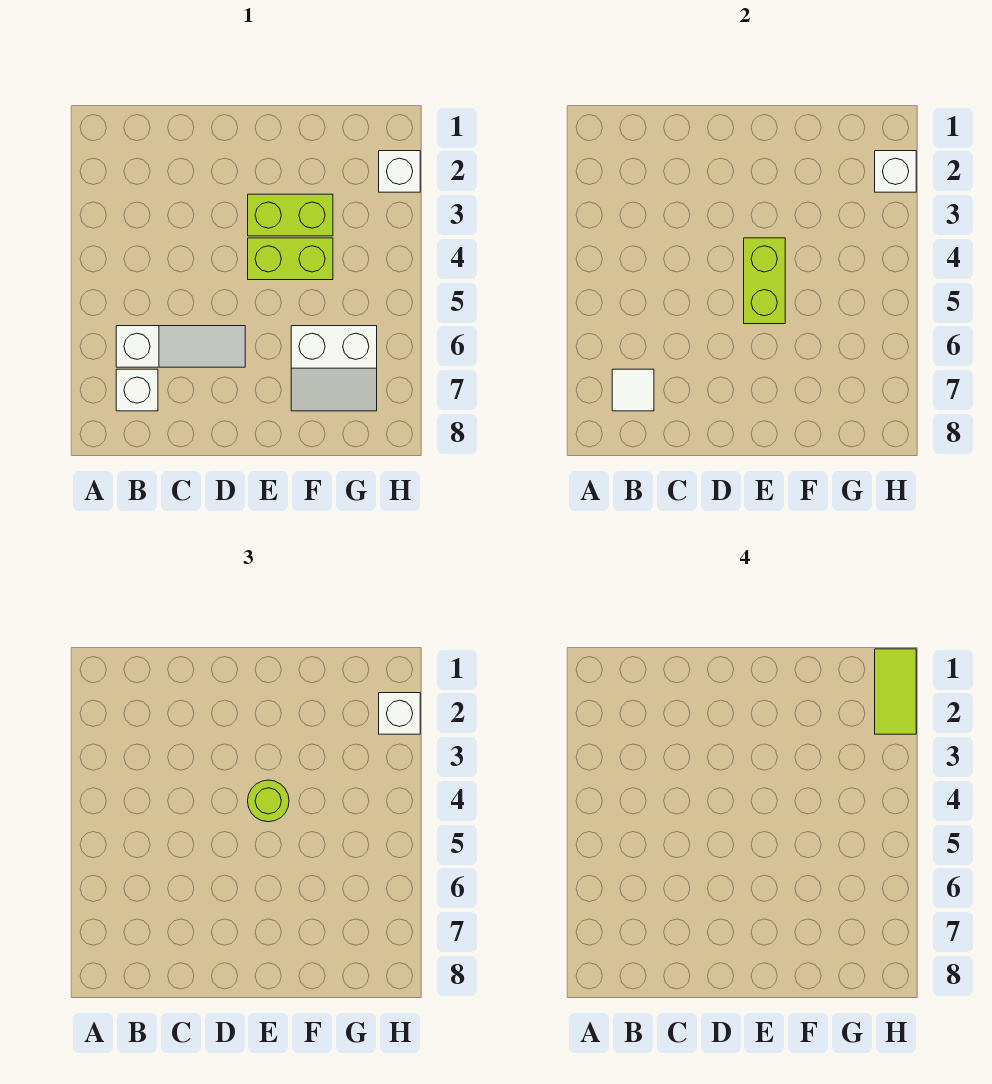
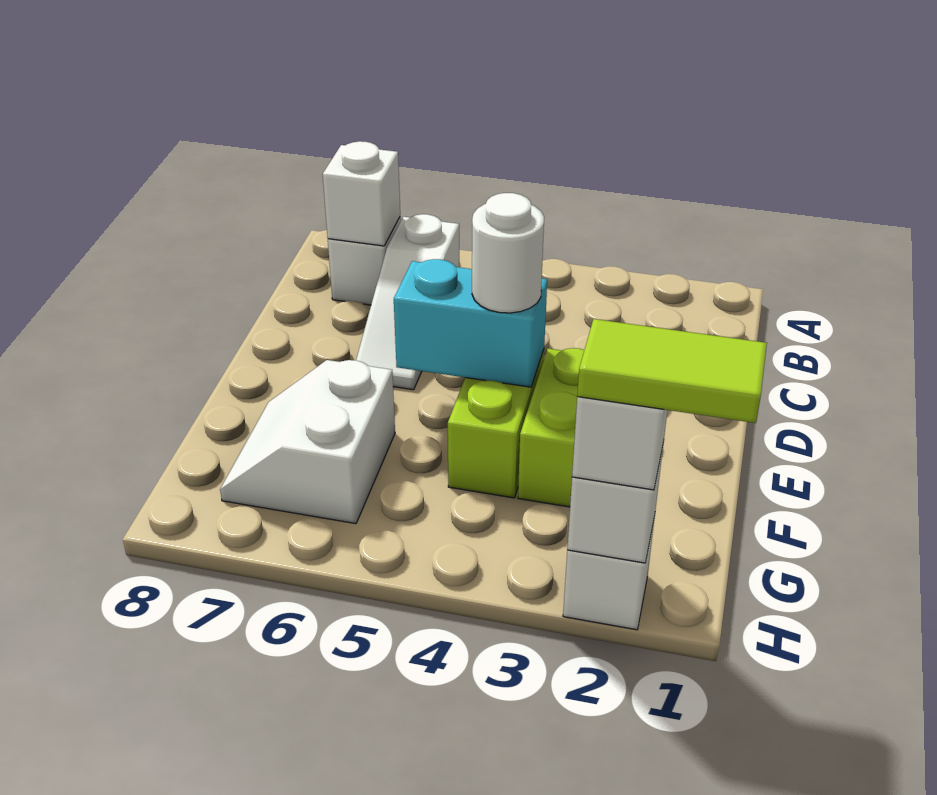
white tile B7 level 2 -> white brick B7 level 2
lime brick E4:E5 level 2 -> cyan brick E4:E5 level 2
lime round brick E4 level 3 -> white round brick E4 level 3

